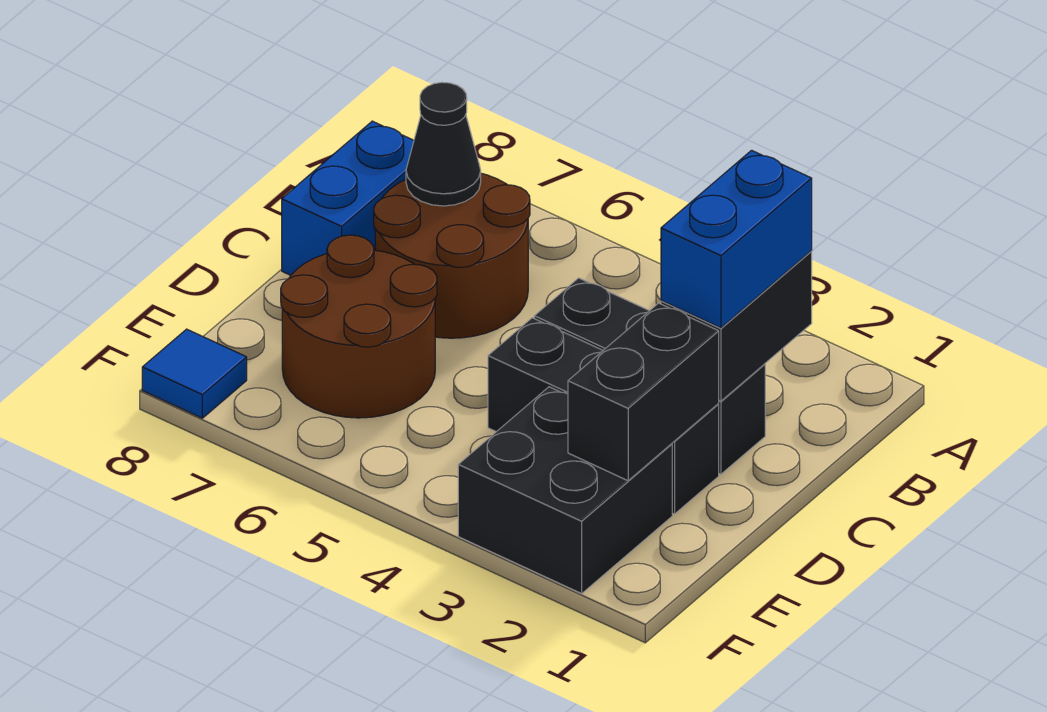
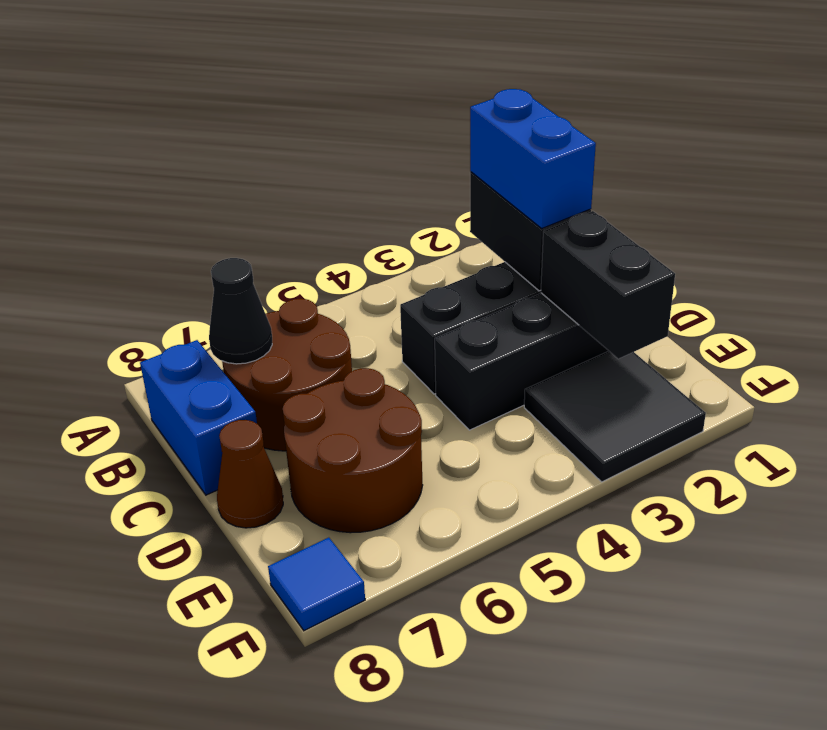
none -> brown cone D8 level 1
black brick E2:F3 level 1 -> black tile E2:F3 level 1

